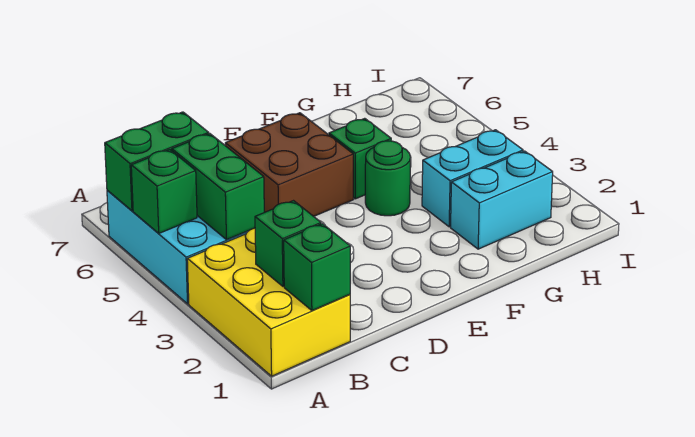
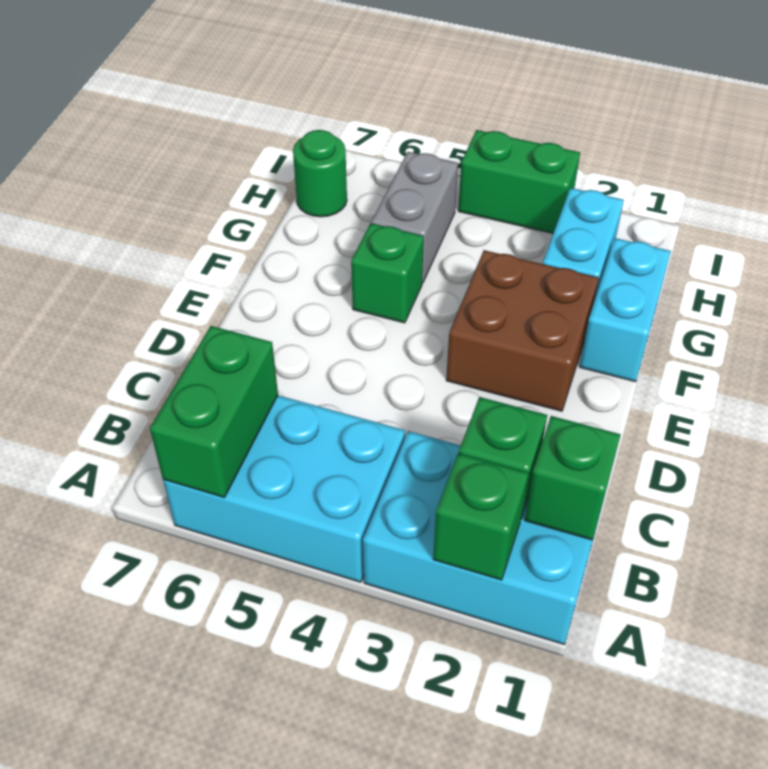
yellow brick A1:B3 level 1 -> cyan brick A1:B3 level 1
green brick A5 level 2 -> green brick A2 level 2
green brick B4:B5 level 2 -> green brick I3:I4 level 1
brown brick D5:E6 level 1 -> brown brick E2:F3 level 1
green round brick F4 level 1 -> green round brick H7 level 1
cyan brick G3:H3 level 1 -> cyan brick F1:G1 level 1
none -> grey brick G5:H5 level 1

